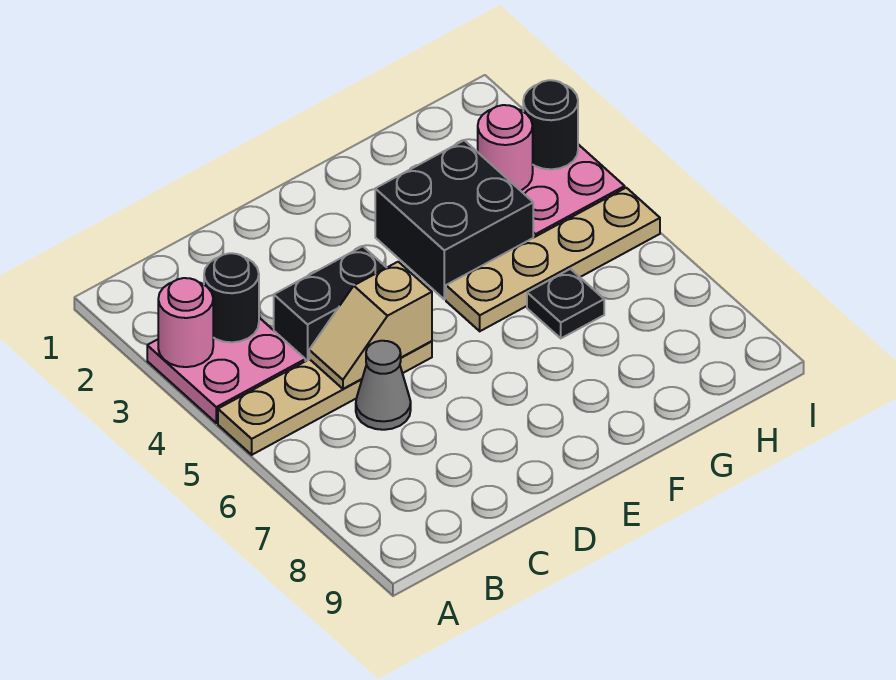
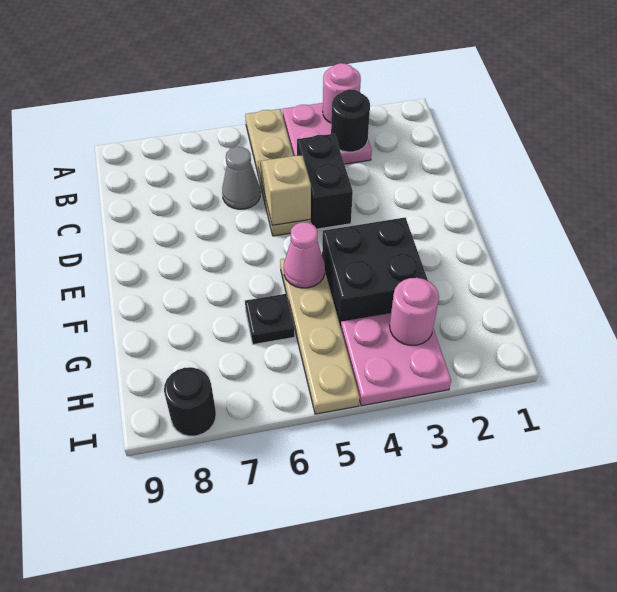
none -> pink cone F5 level 2
black round brick I3 level 2 -> black round brick I8 level 1

